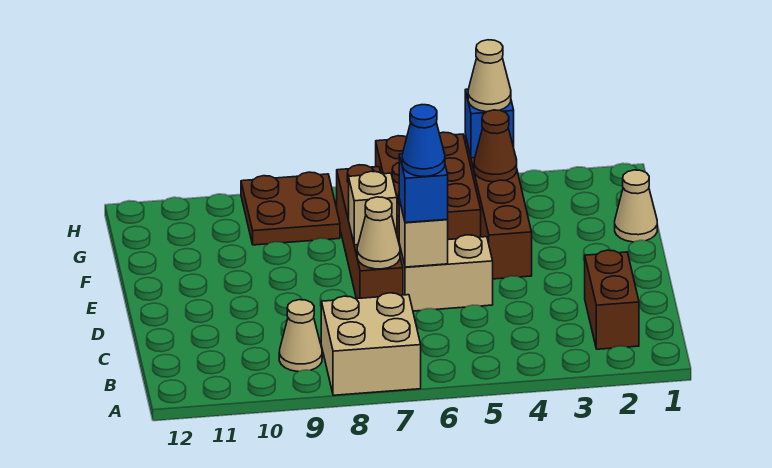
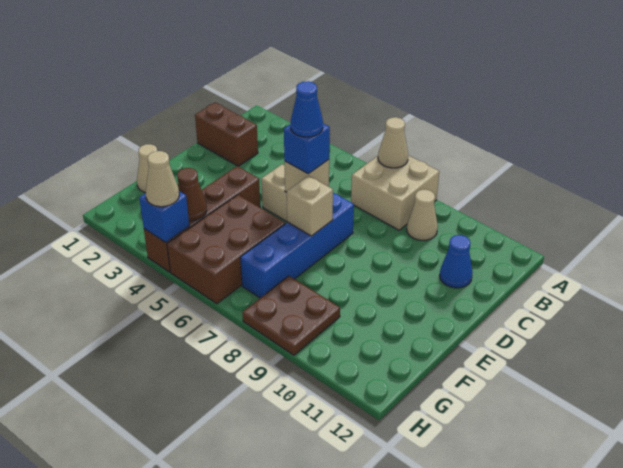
brown brick B2:C2 level 1 -> brown brick C1:C2 level 1
none -> blue cone C11 level 1
brown brick D7:G7 level 1 -> blue brick D7:G7 level 1
tan cone D7 level 2 -> tan cone A7 level 2

